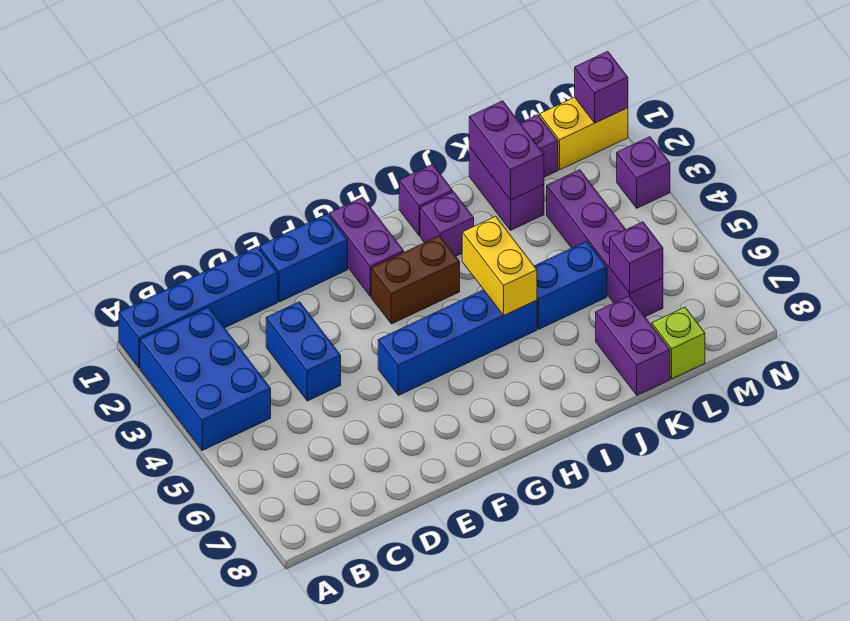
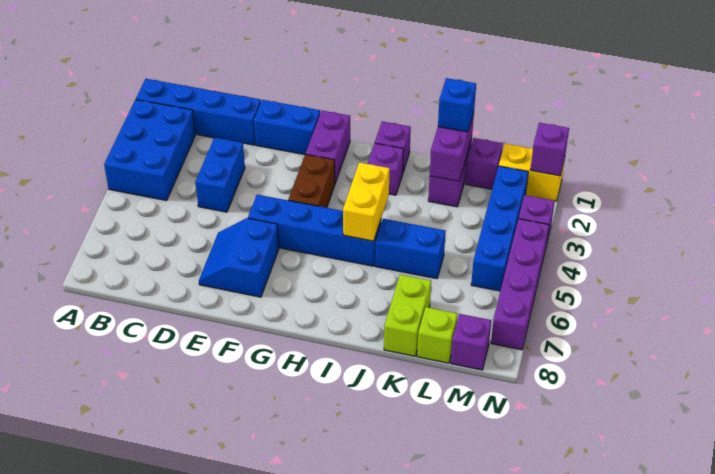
none -> blue slope E6:F7 level 1 top F
brown brick G3:H3 level 1 -> brown brick G3:G4 level 1
none -> blue brick K1 level 3
purple brick K7:K8 level 1 -> lime brick K7:K8 level 1
purple brick L3:L6 level 1 -> purple brick N4:N7 level 1
purple brick L6 level 2 -> purple brick M8 level 1
none -> blue brick M2:M5 level 1

